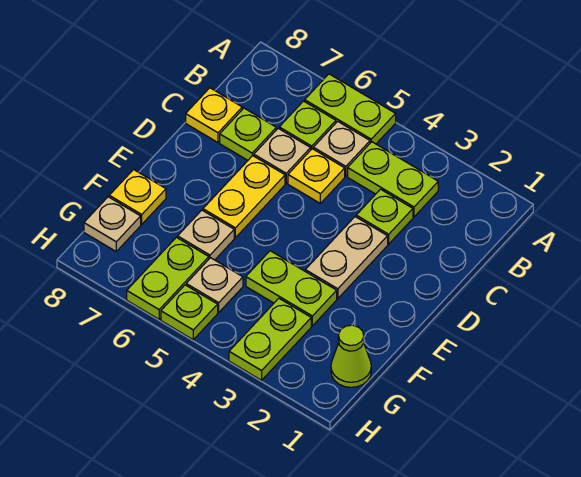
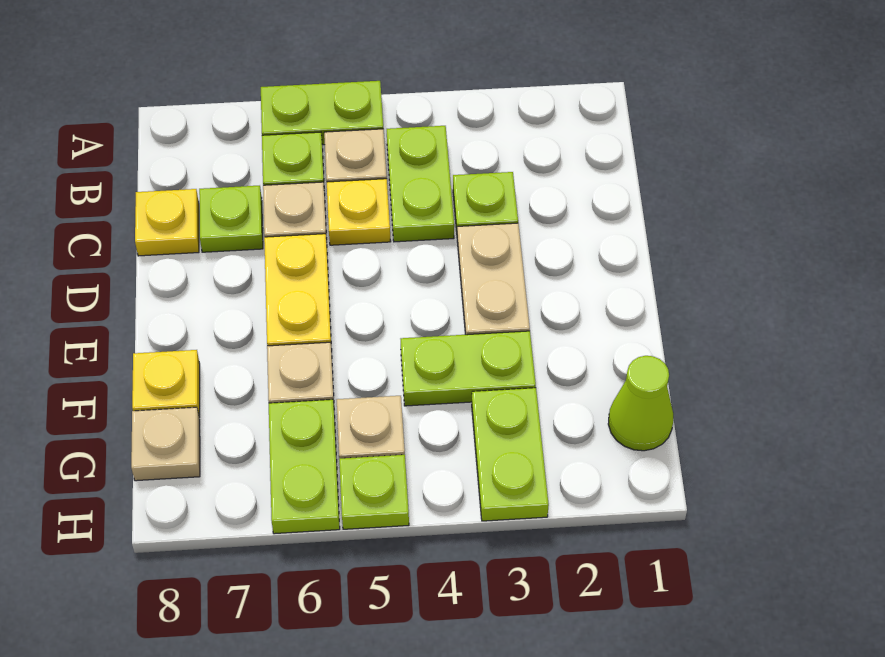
lime plate B3:B4 level 1 -> lime plate B4:C4 level 1

